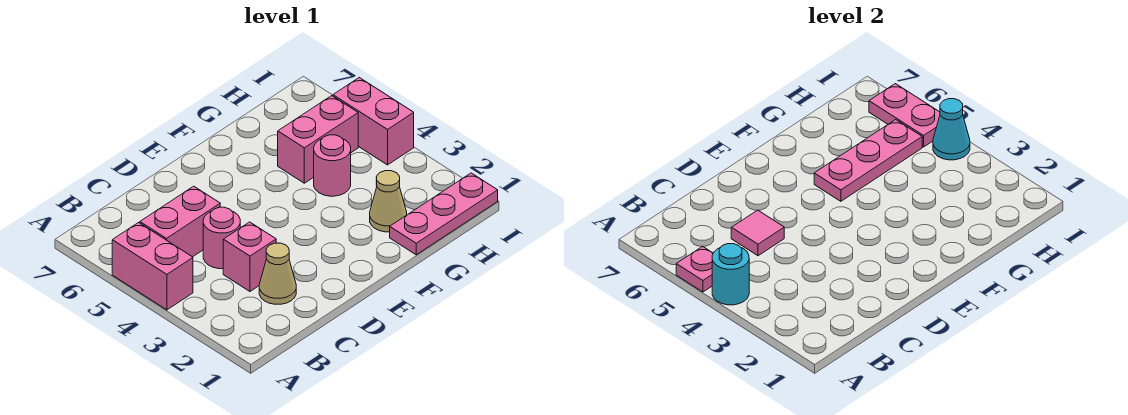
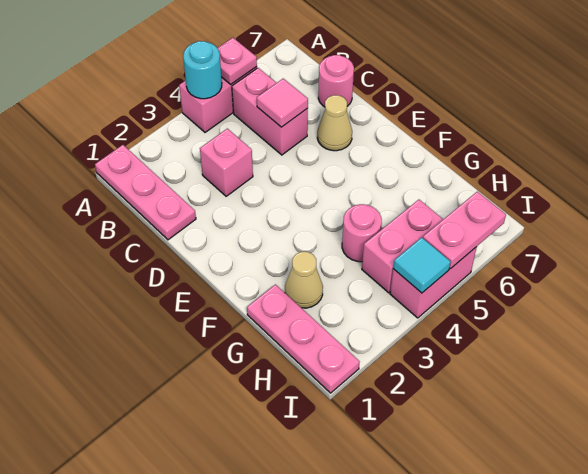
tan cone C2 level 1 -> tan cone D6 level 1
pink round brick C4 level 1 -> pink round brick C7 level 1
pink plate F5:H5 level 2 -> pink plate A1:C1 level 1
pink brick G5:H5 level 1 -> pink brick H4:H5 level 1
cyan cone I4 level 2 -> cyan tile I4 level 2

